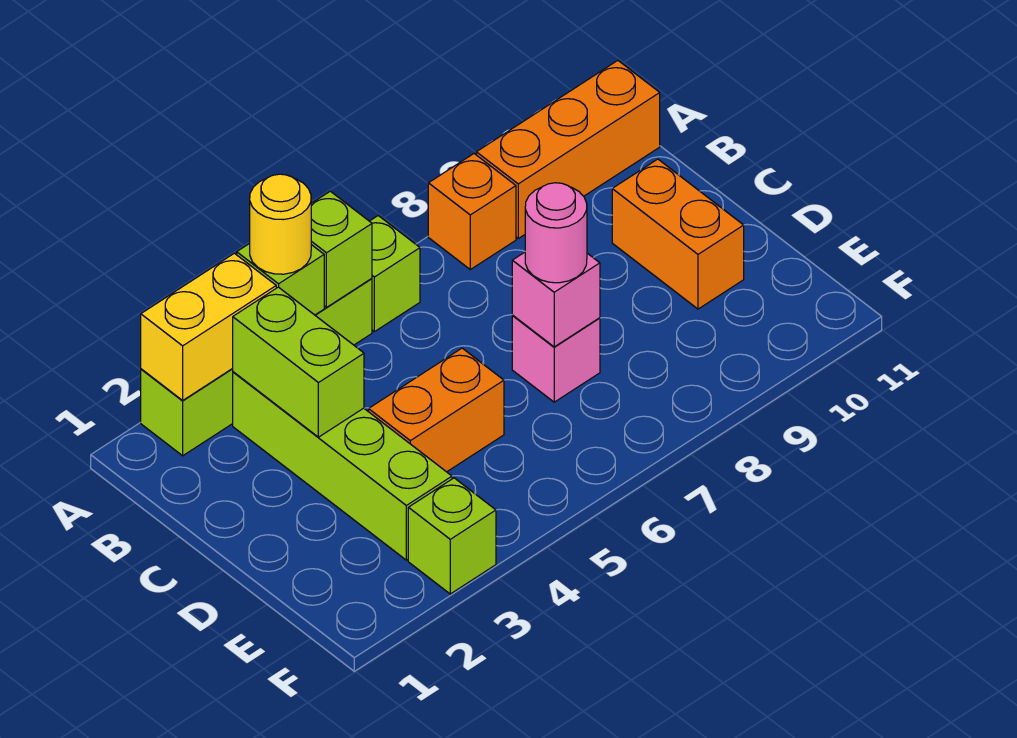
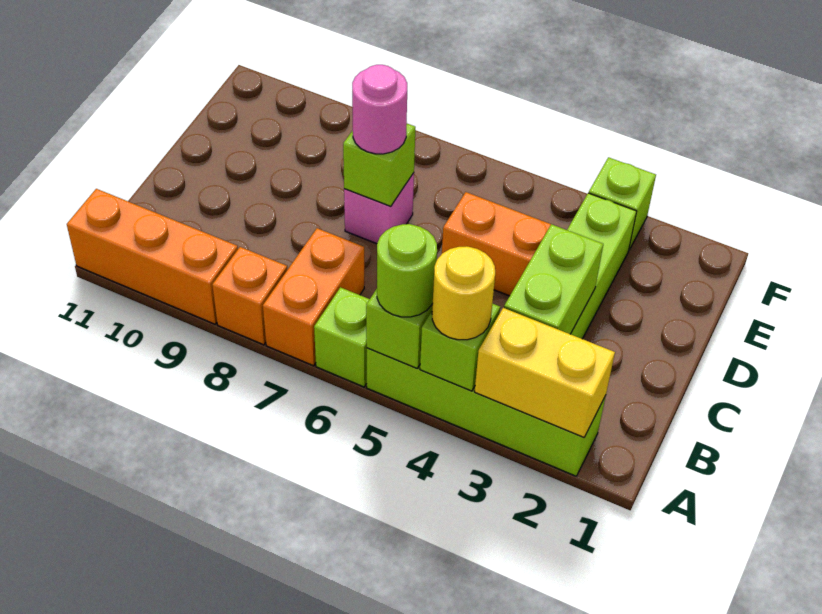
none -> lime round brick A5 level 3
orange brick C10:D10 level 1 -> orange brick A7:B7 level 1
pink brick D7 level 2 -> lime brick D7 level 2

